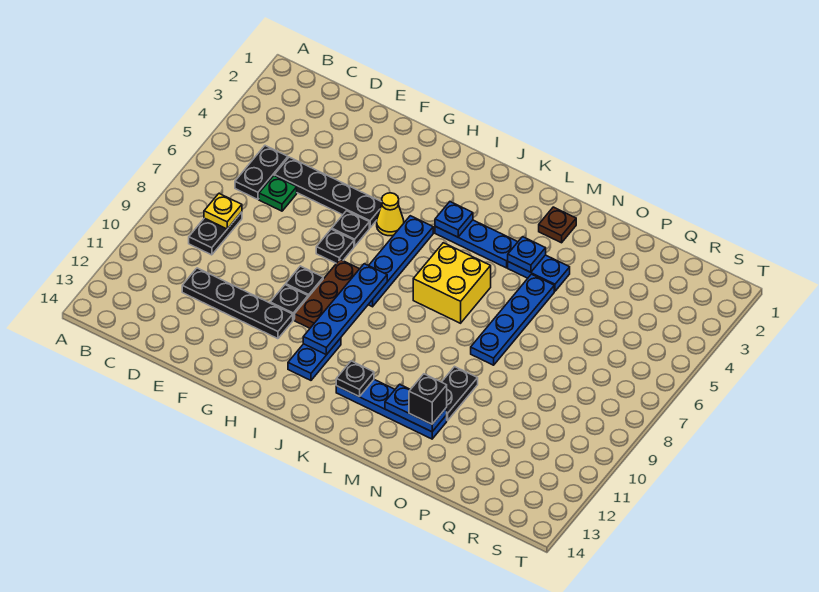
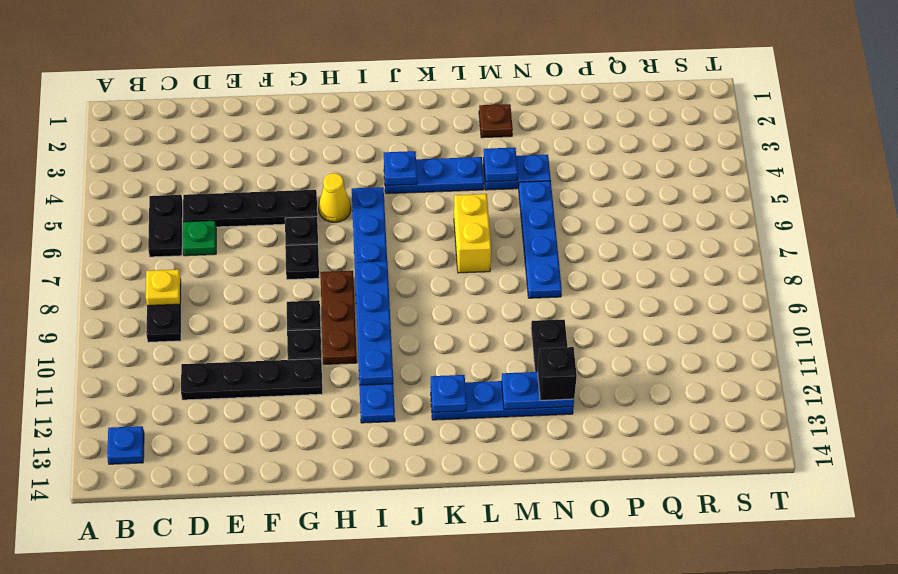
none -> blue plate B13 level 1
yellow brick K6:L7 level 1 -> yellow brick L6:L7 level 1
black plate K12 level 2 -> blue plate K12 level 2

